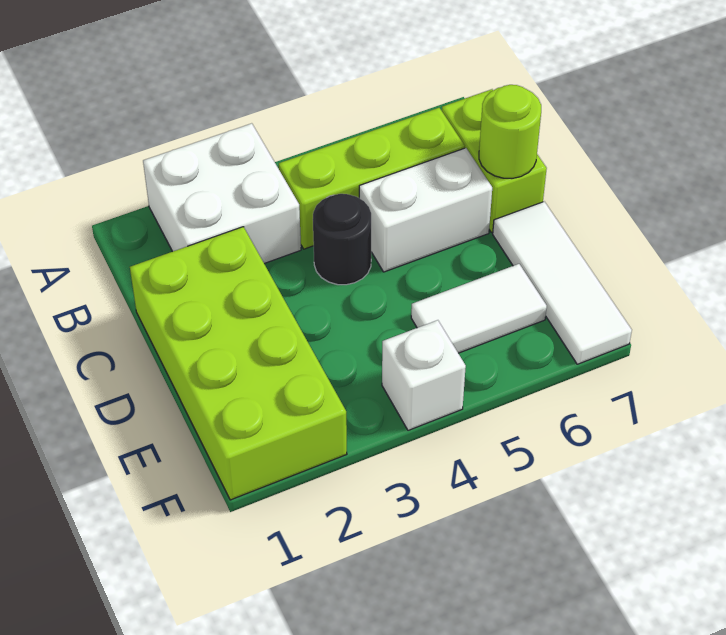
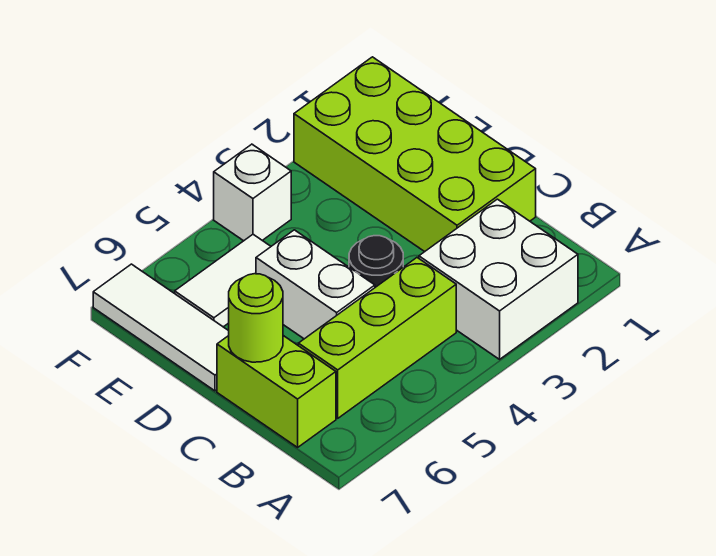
white brick C5:C6 level 1 -> white brick C5:D5 level 1

